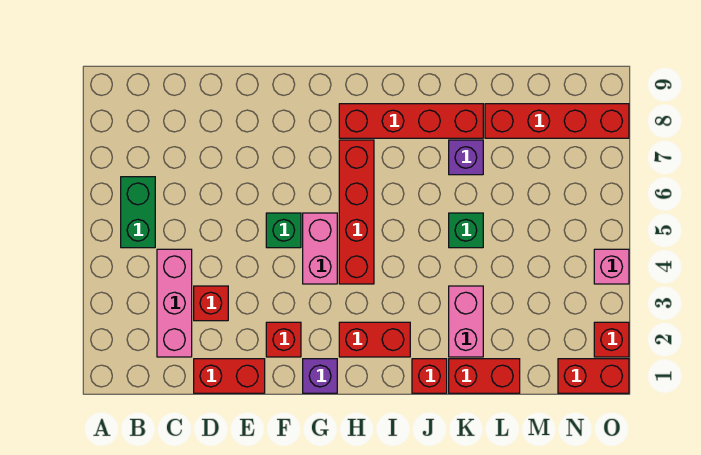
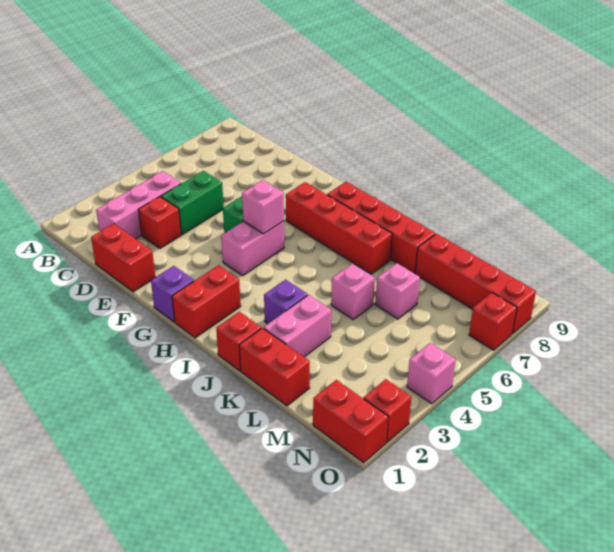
green brick B5:B6 level 1 -> green brick D4:D5 level 1
red brick F2 level 1 -> red brick O7 level 1
none -> pink brick G5 level 2
red brick H2:I2 level 1 -> red brick H1:H2 level 1
red brick H4:H7 level 1 -> red brick G7:J7 level 1
green brick K5 level 1 -> pink brick K5 level 1
purple brick K7 level 1 -> purple brick J3 level 1
none -> pink brick L6 level 1

